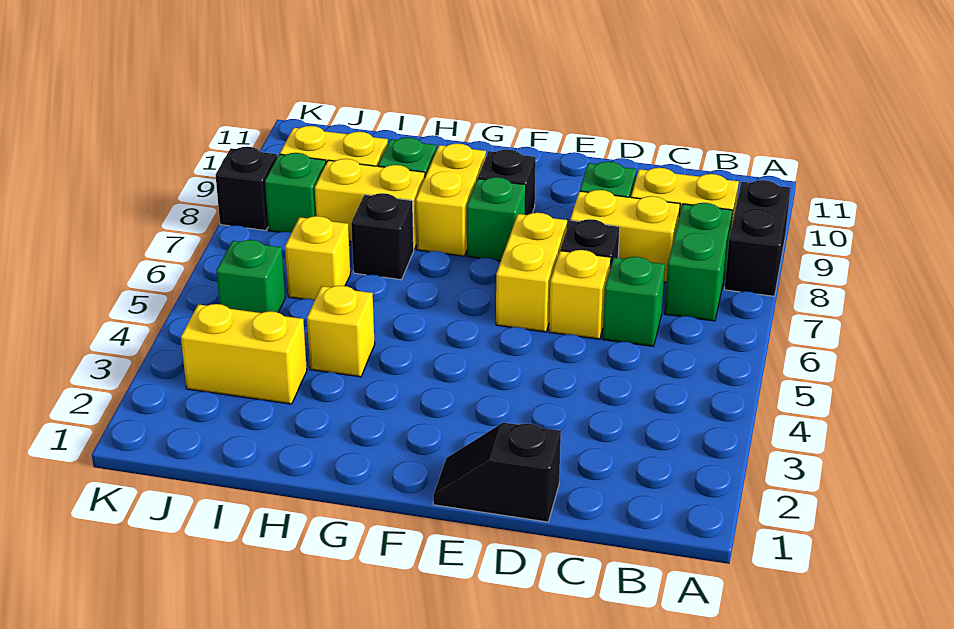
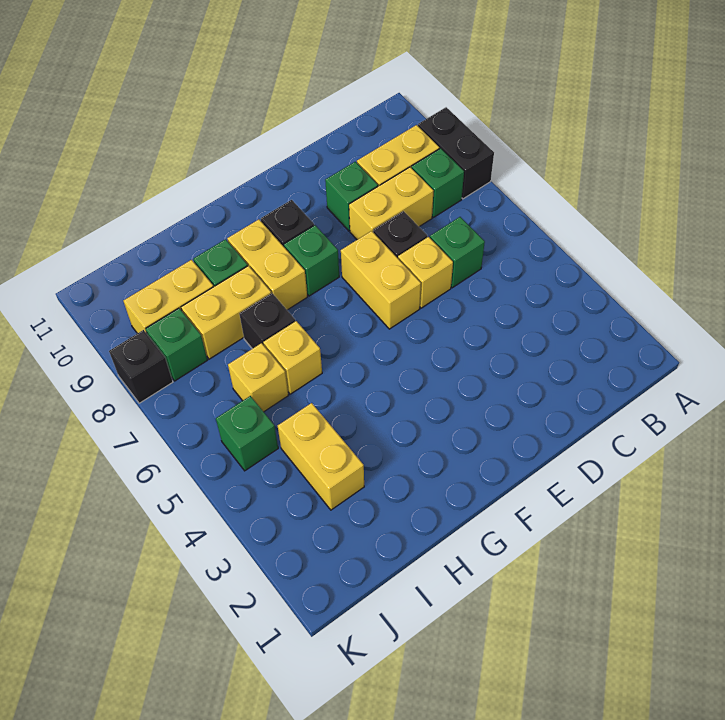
green brick B7:B8 level 1 -> green brick B8 level 1
black slope D1:E1 level 1 top D -> none
yellow brick H4 level 1 -> yellow brick H6 level 1
yellow brick I3:J3 level 1 -> yellow brick I3:I4 level 1

